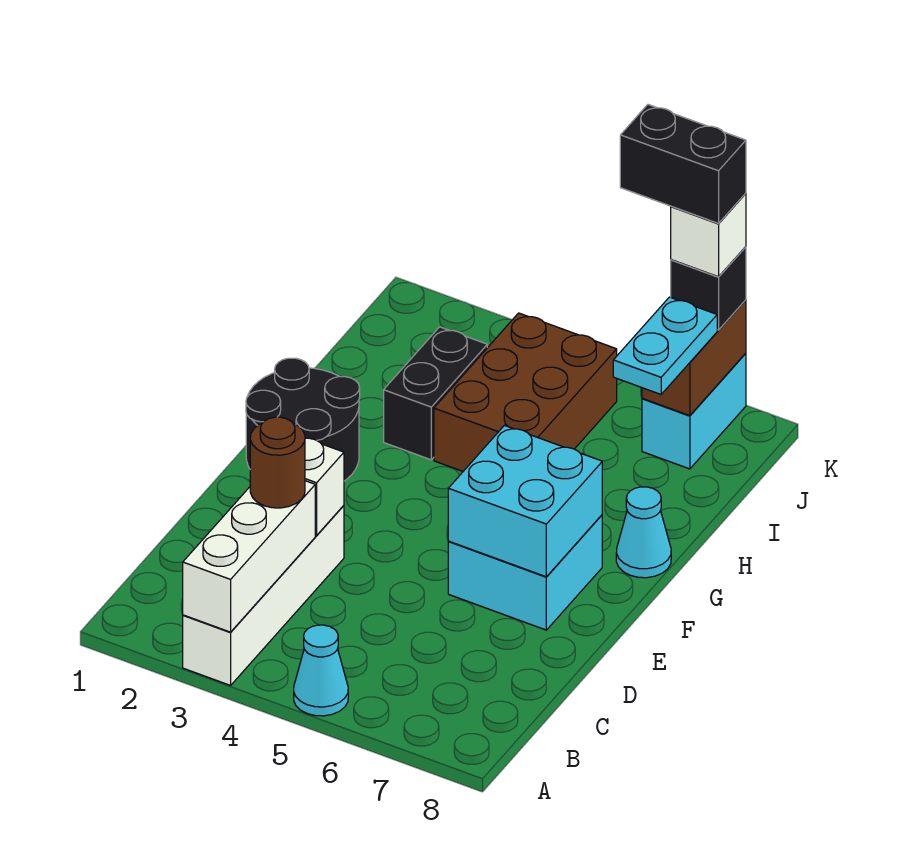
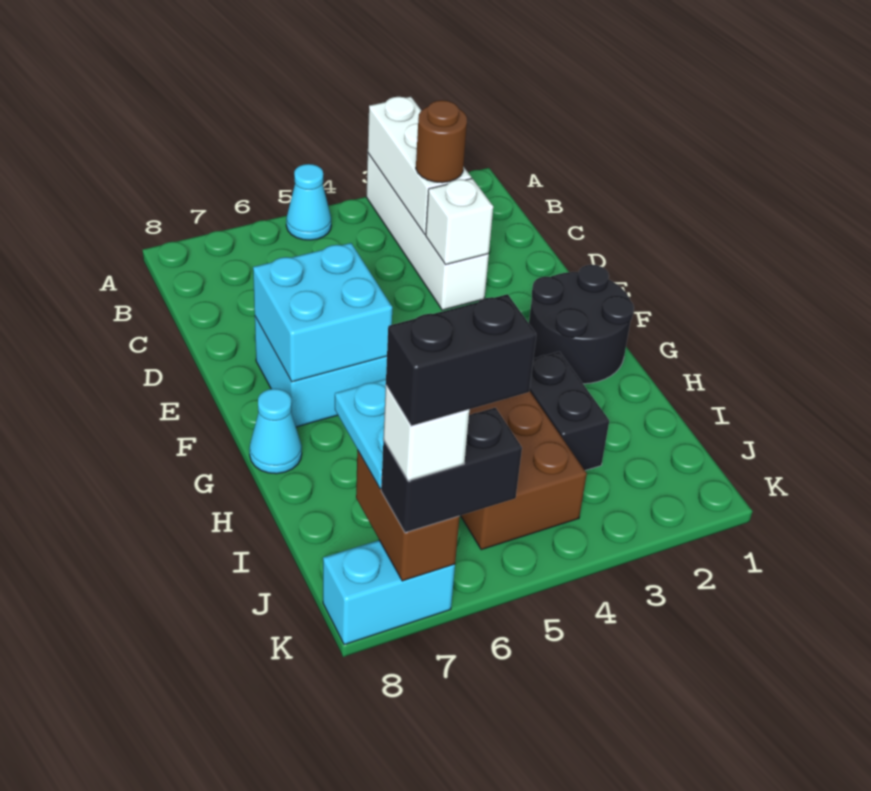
cyan brick J7:K7 level 1 -> cyan brick K7:K8 level 1
black brick K7 level 3 -> black brick K6:K7 level 3

